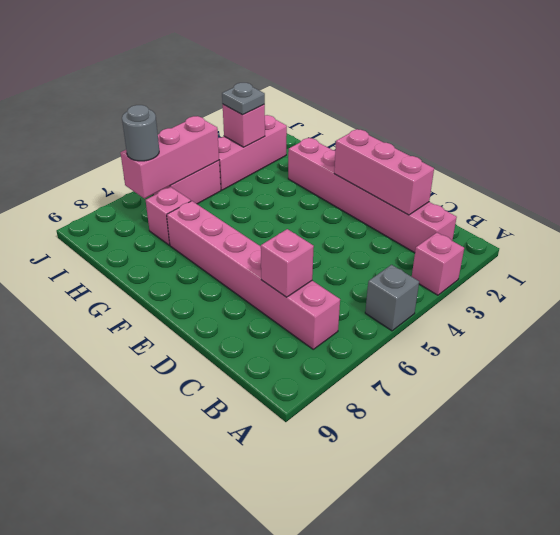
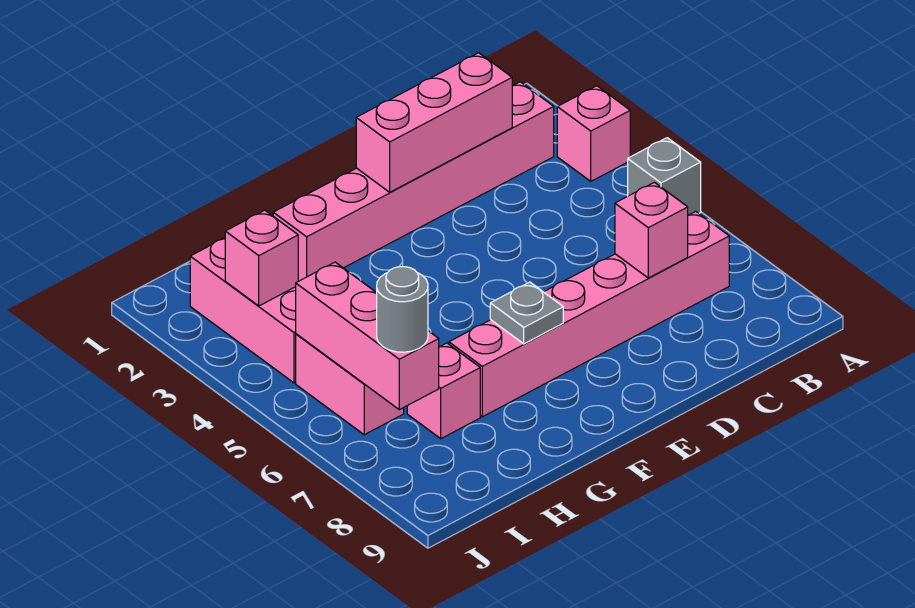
grey plate I3 level 3 -> grey plate F7 level 2

